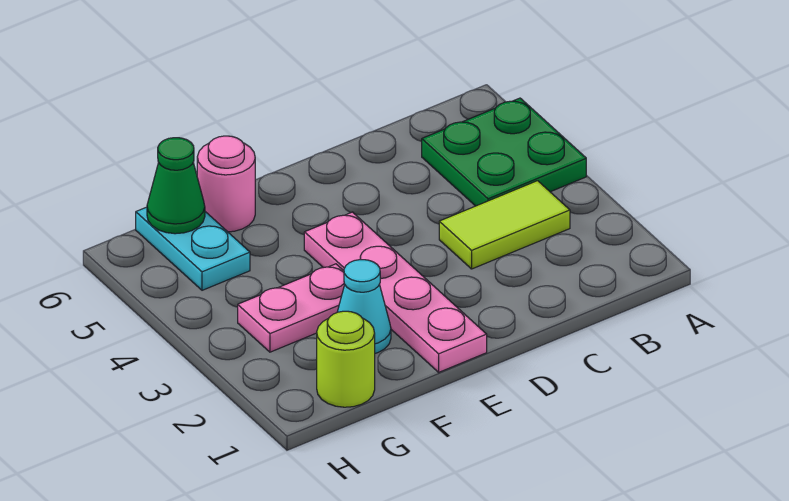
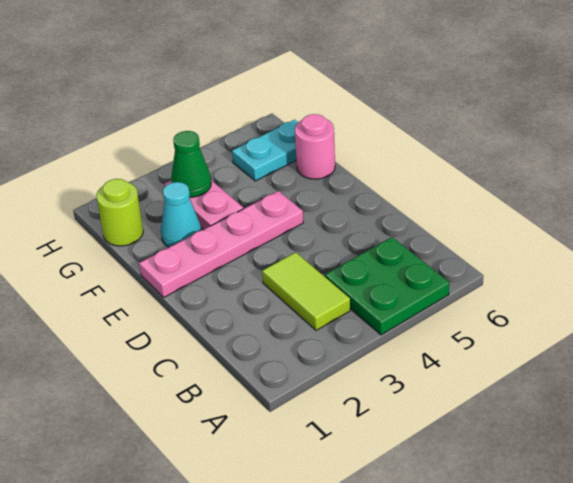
green cone G6 level 2 -> green cone G3 level 2

